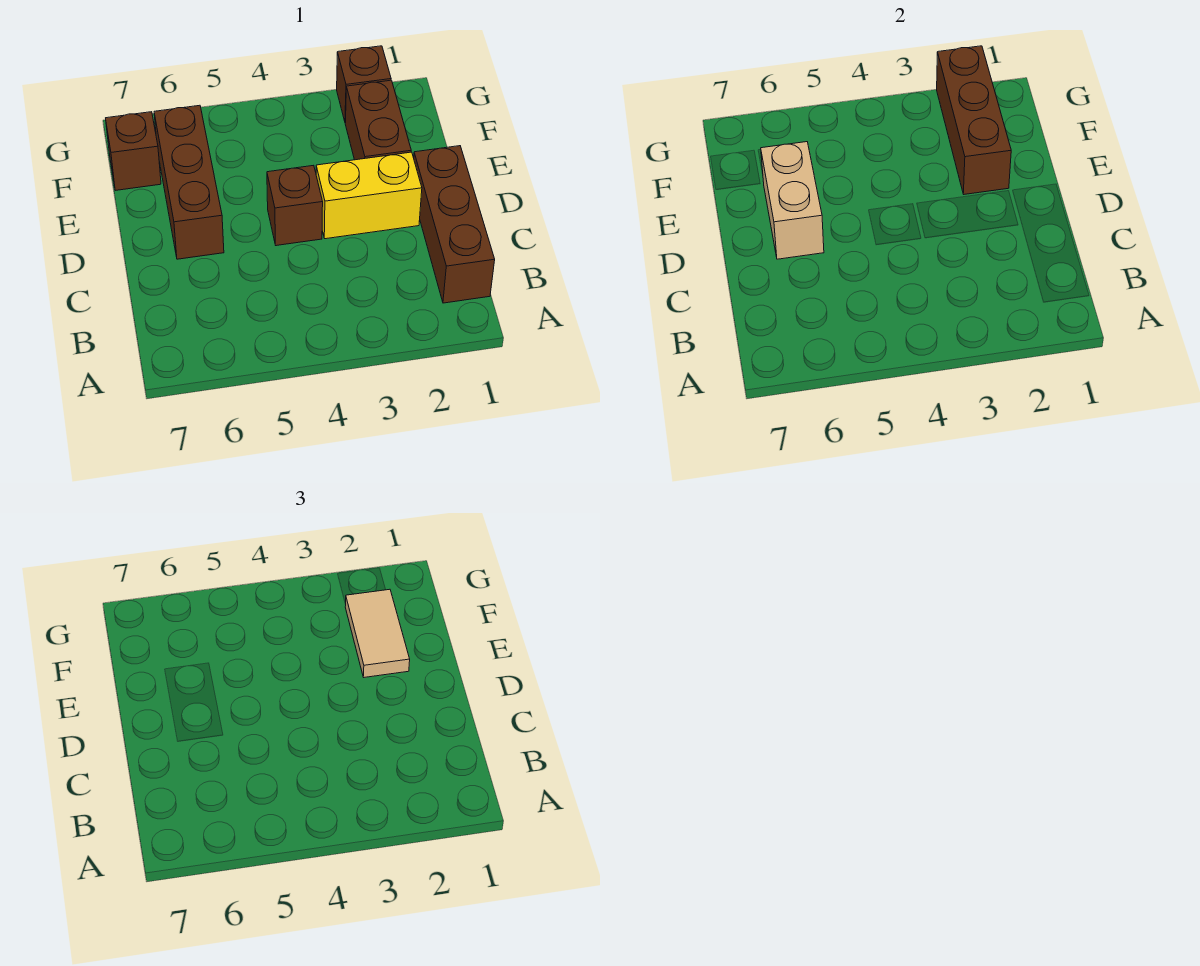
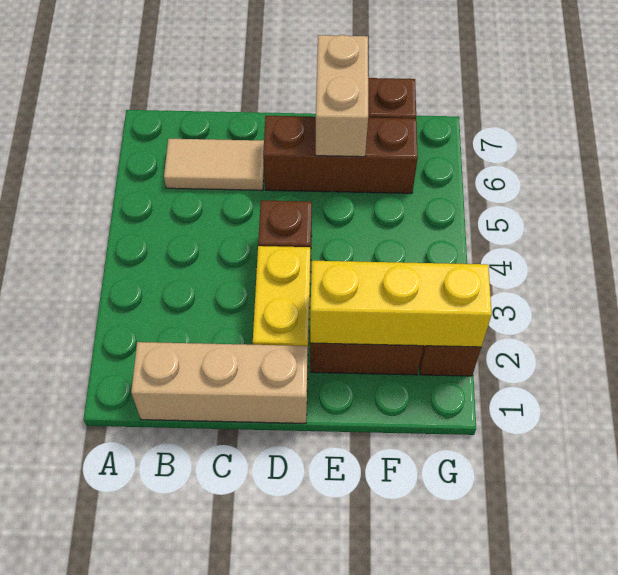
brown brick B1:D1 level 1 -> tan brick B1:D1 level 1
tan brick D6:E6 level 2 -> tan brick E6:E7 level 2
brown brick E2:G2 level 2 -> yellow brick E2:G2 level 2
tan tile E2:F2 level 3 -> tan tile B6:C6 level 1

